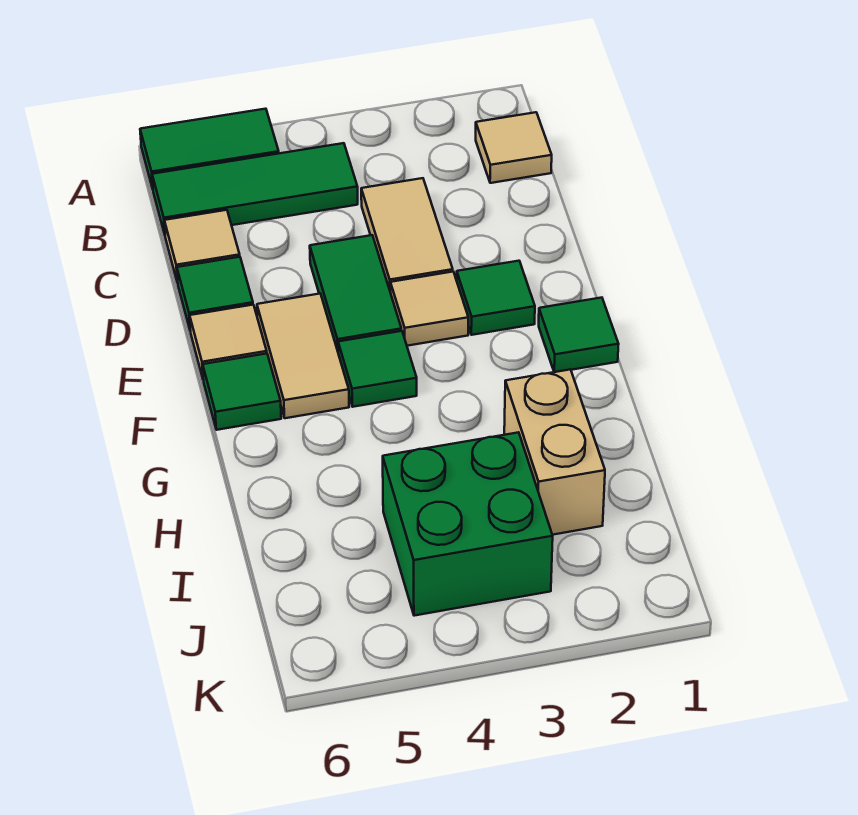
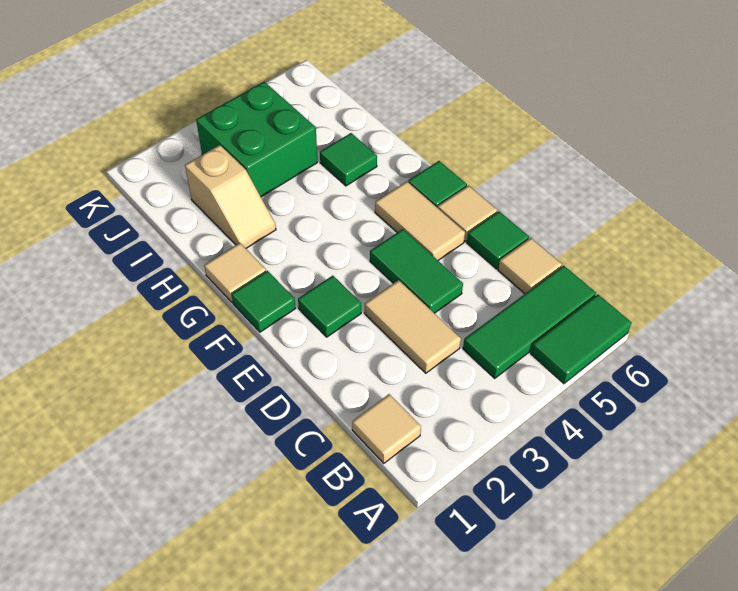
tan tile E3 level 1 -> tan tile G1 level 1
green tile F4 level 1 -> green tile H5 level 1
tan brick H2:I2 level 1 -> tan slope H2:I2 level 1 top I

